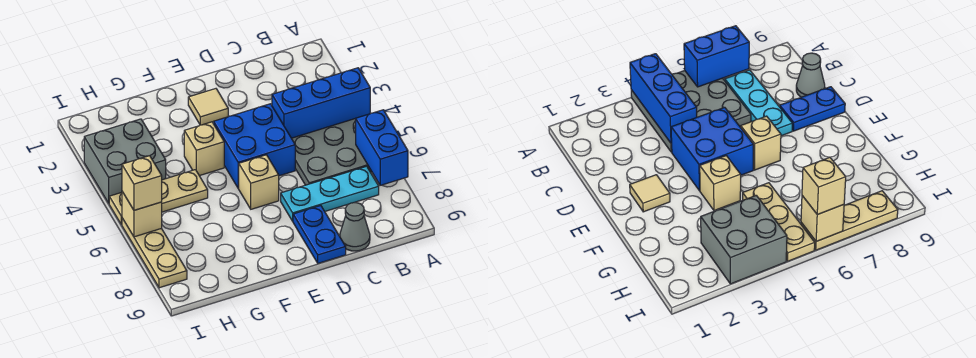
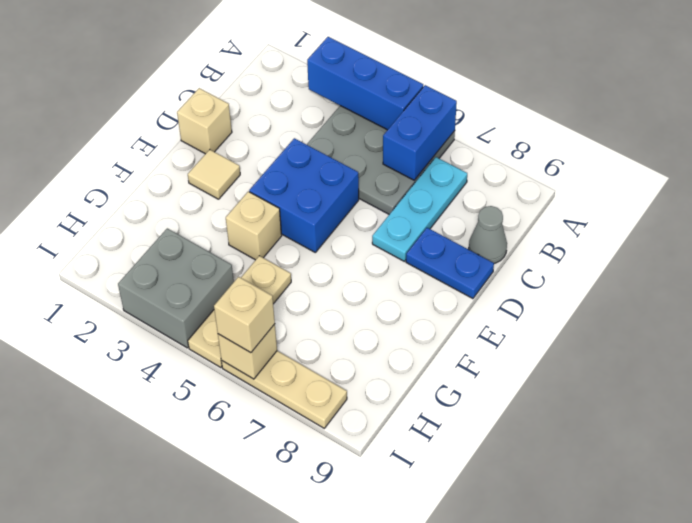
blue brick A4:C4 level 2 -> blue brick A3:A5 level 2
blue brick A6:A7 level 2 -> blue brick A6:B6 level 2
tan brick E6 level 1 -> tan brick D1 level 1

